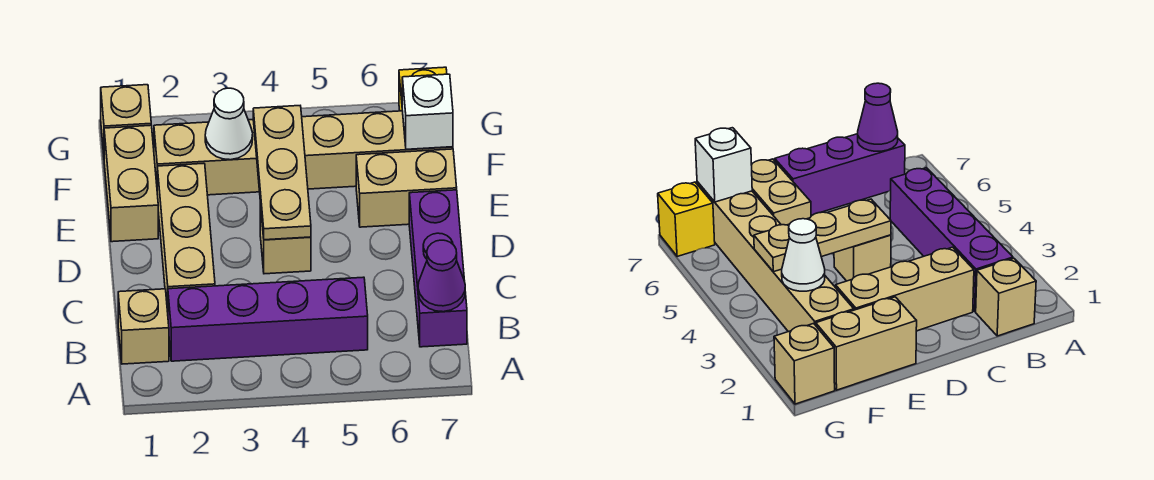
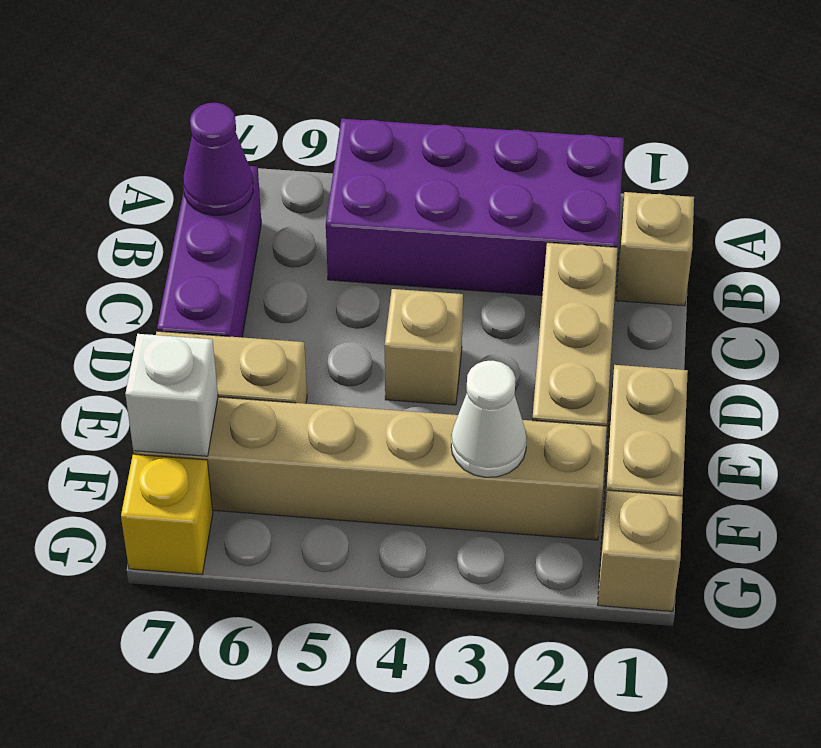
purple brick B2:B5 level 1 -> purple brick A2:B5 level 1
tan plate D4:F4 level 2 -> none

